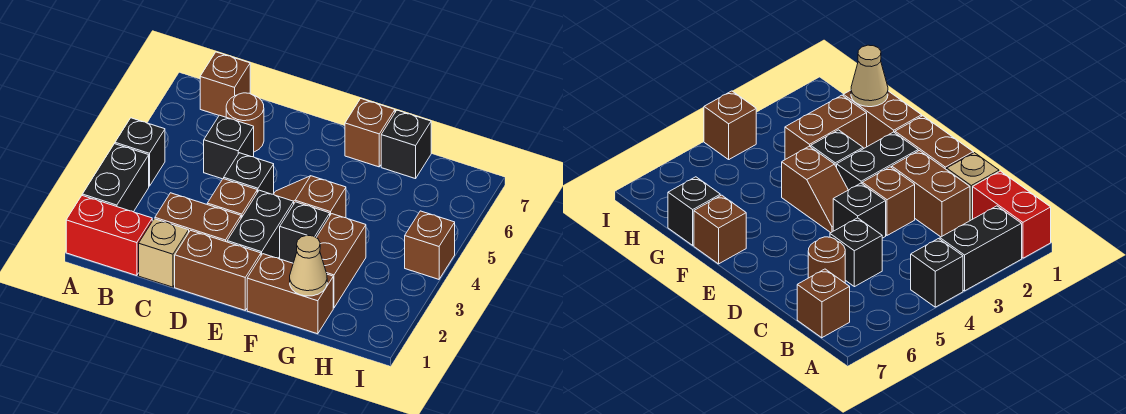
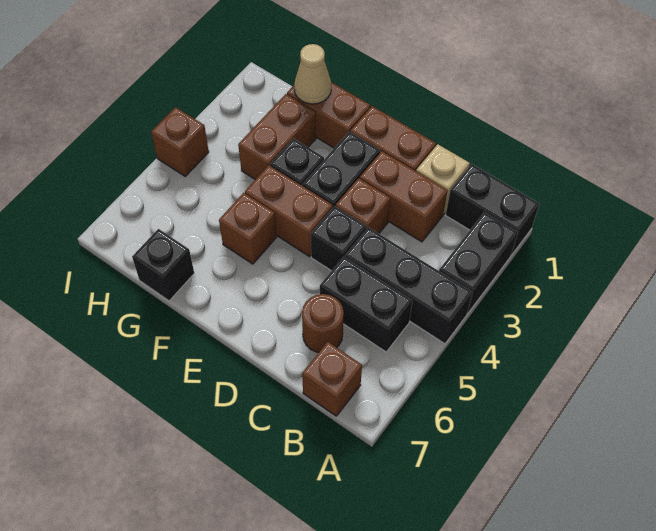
red brick A1:B1 level 1 -> black brick A1:B1 level 1
black brick A4 level 1 -> black brick A4:C4 level 1
black brick C5 level 1 -> black brick B5:C5 level 1
brown slope E4:F4 level 1 top F -> brown brick E4:F4 level 1
brown brick F7 level 1 -> brown brick F5 level 1

